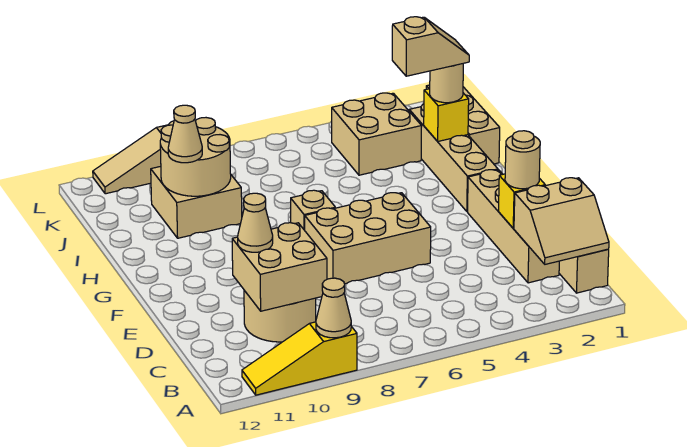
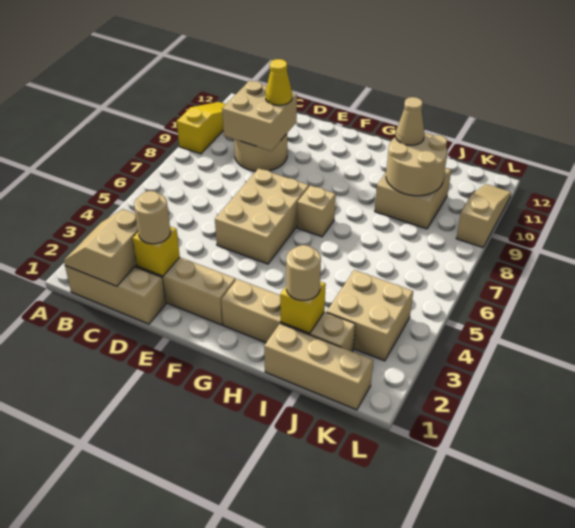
tan cone A9 level 2 -> none
tan cone D10 level 3 -> yellow cone D10 level 3
tan slope I2:I3 level 4 top 3 -> none

